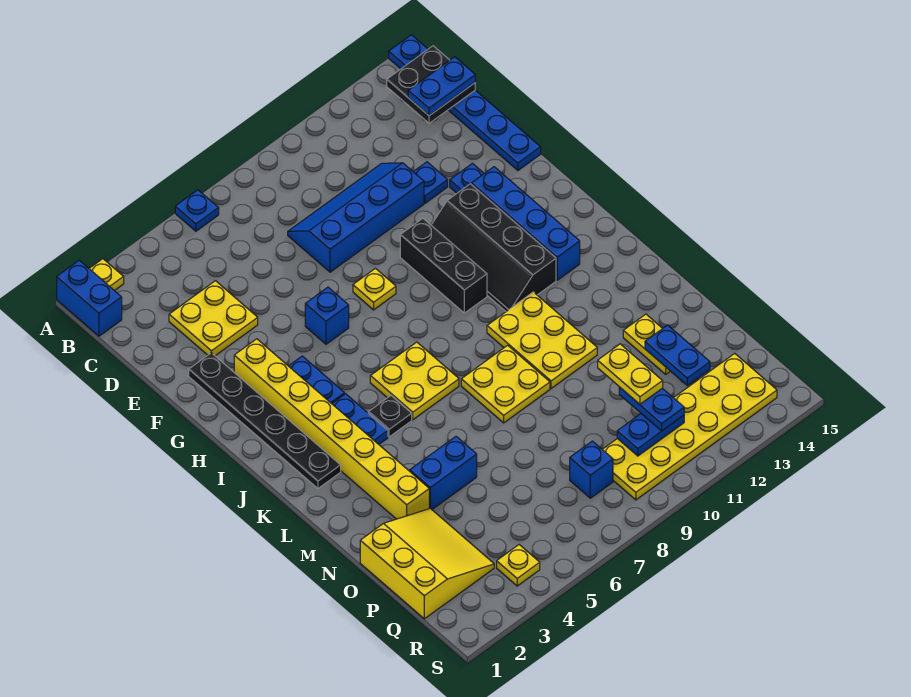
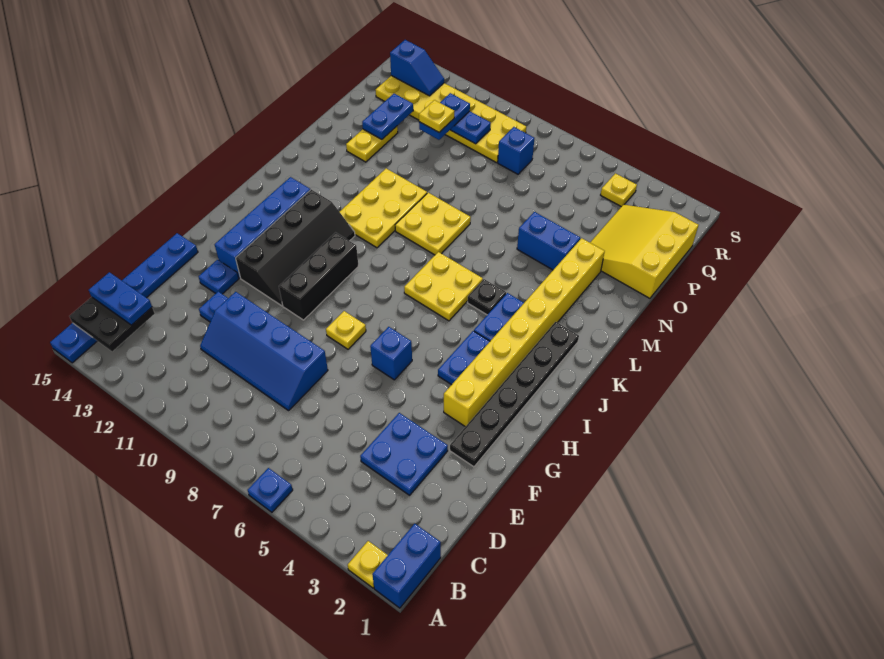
yellow plate D3:E4 level 1 -> blue plate D3:E4 level 1
yellow plate O11:P11 level 4 -> yellow plate P11 level 4
none -> blue slope R13:R14 level 2 top 14

